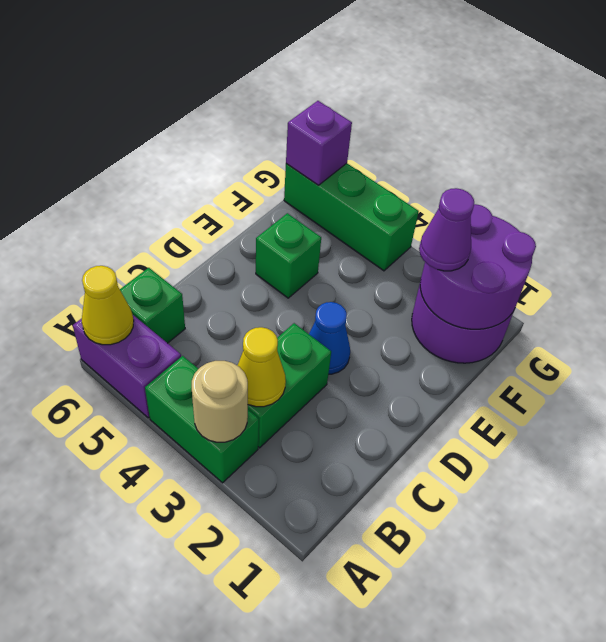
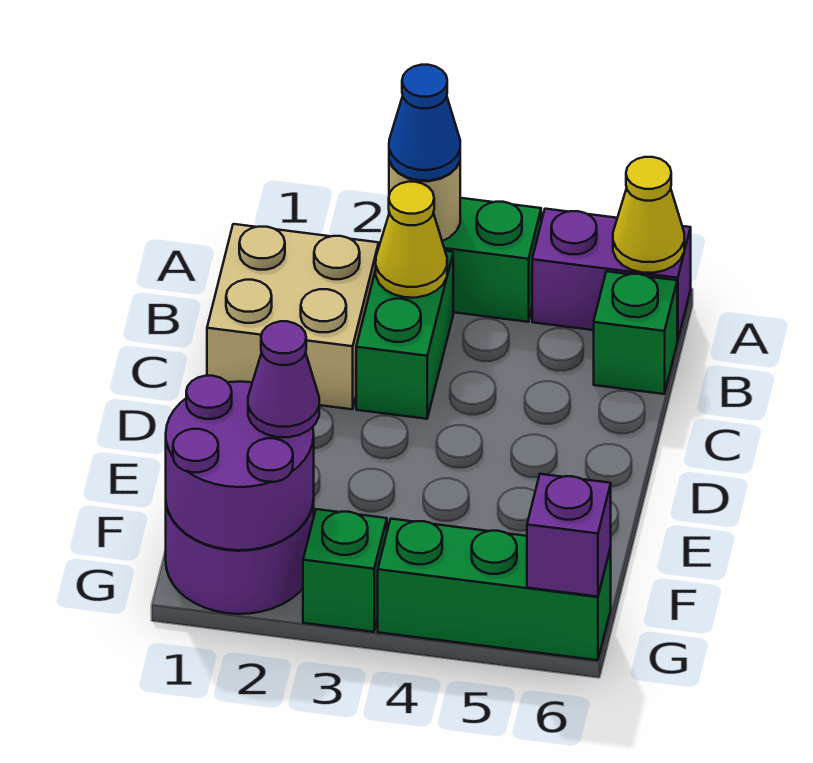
none -> tan brick B1:C2 level 1
blue cone D3 level 1 -> blue cone A3 level 3
green brick E5 level 1 -> green brick G3 level 1

